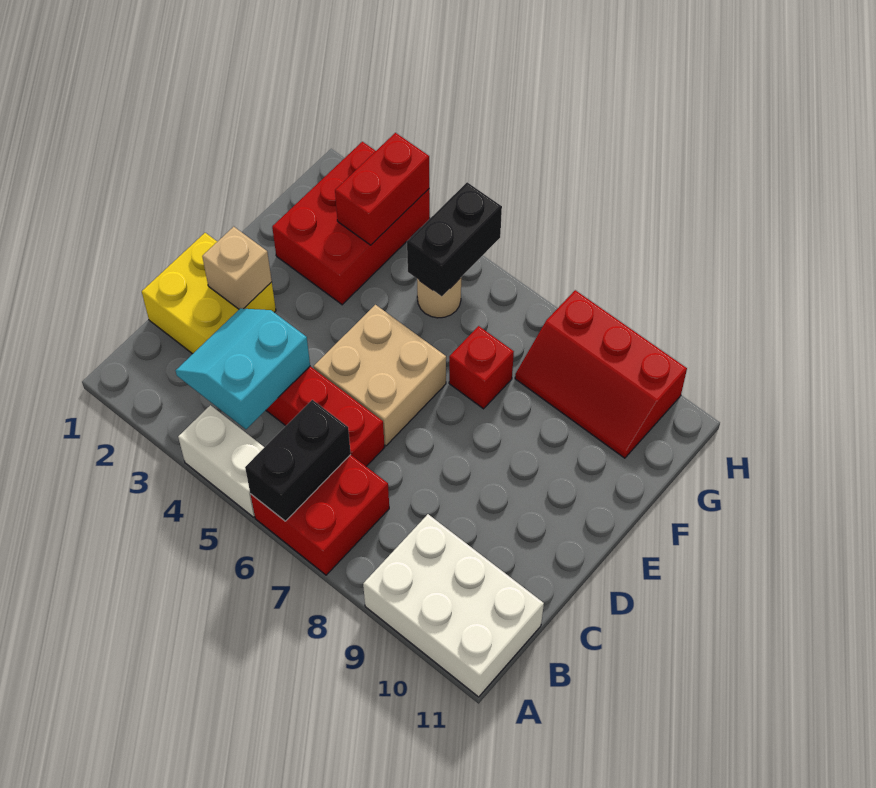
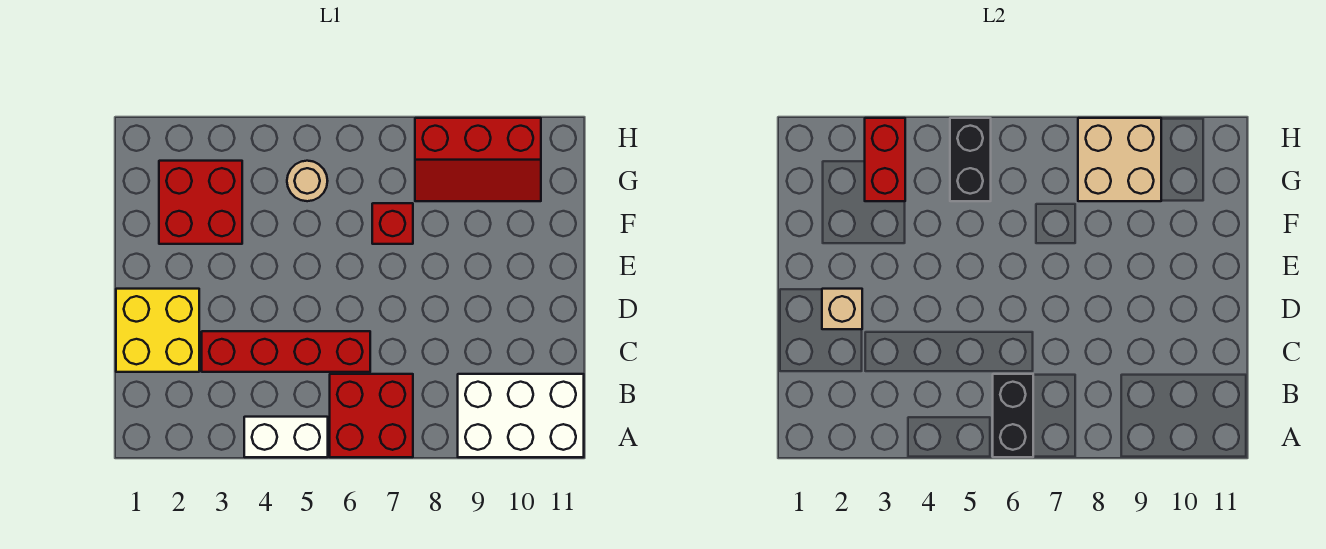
cyan slope B3:C4 level 2 top 4 -> none
tan brick D5:E6 level 1 -> tan brick G8:H9 level 2
red brick F2:H3 level 1 -> red brick F2:G3 level 1

